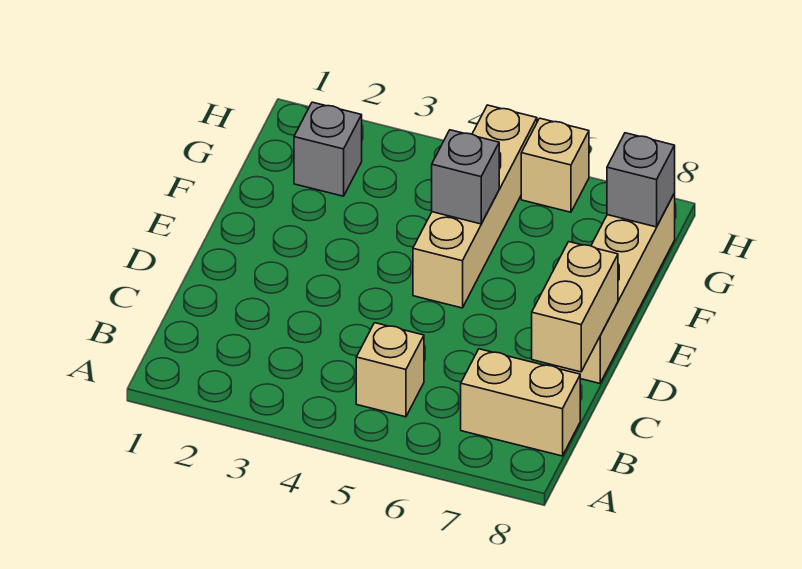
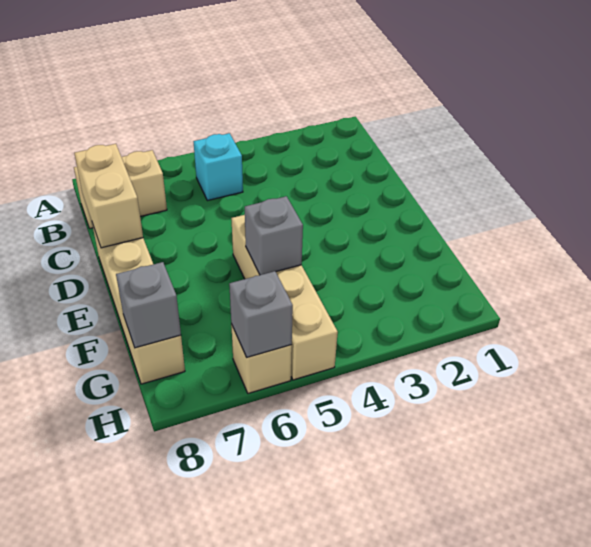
tan brick B5 level 1 -> cyan brick B5 level 1
grey brick G2 level 1 -> grey brick H6 level 2

